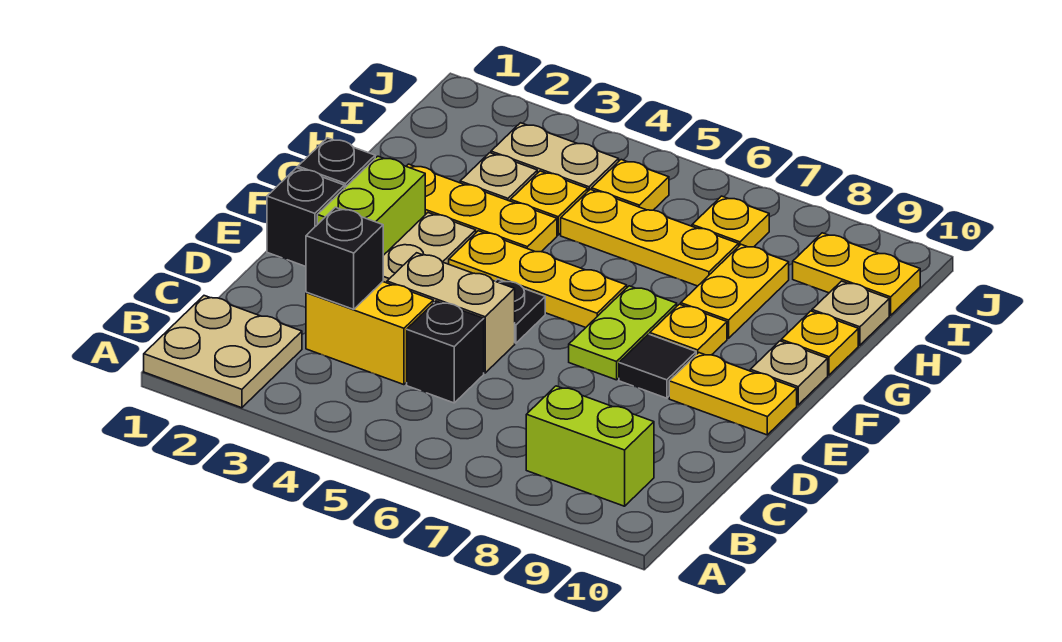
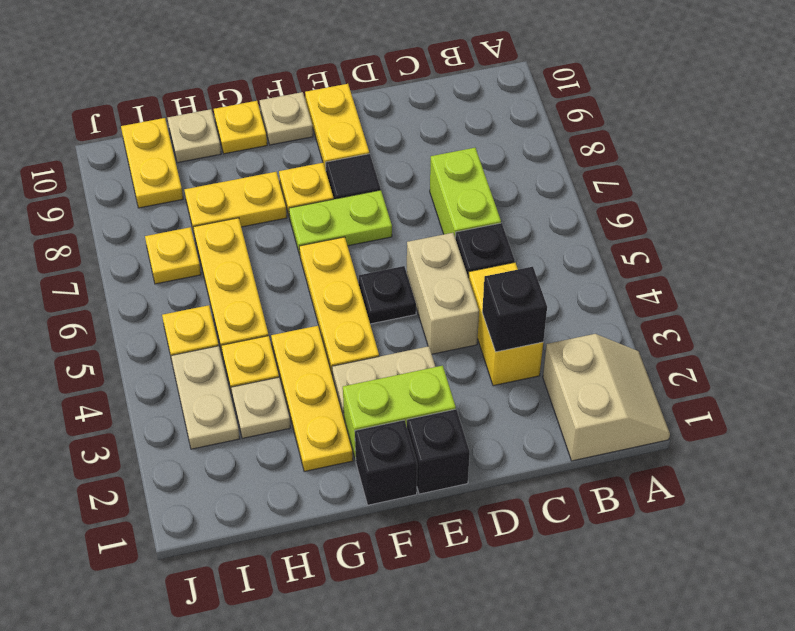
tan plate A1:B2 level 1 -> tan slope A1:B2 level 1 top B
lime brick B8:B9 level 1 -> lime brick C6:C7 level 1

